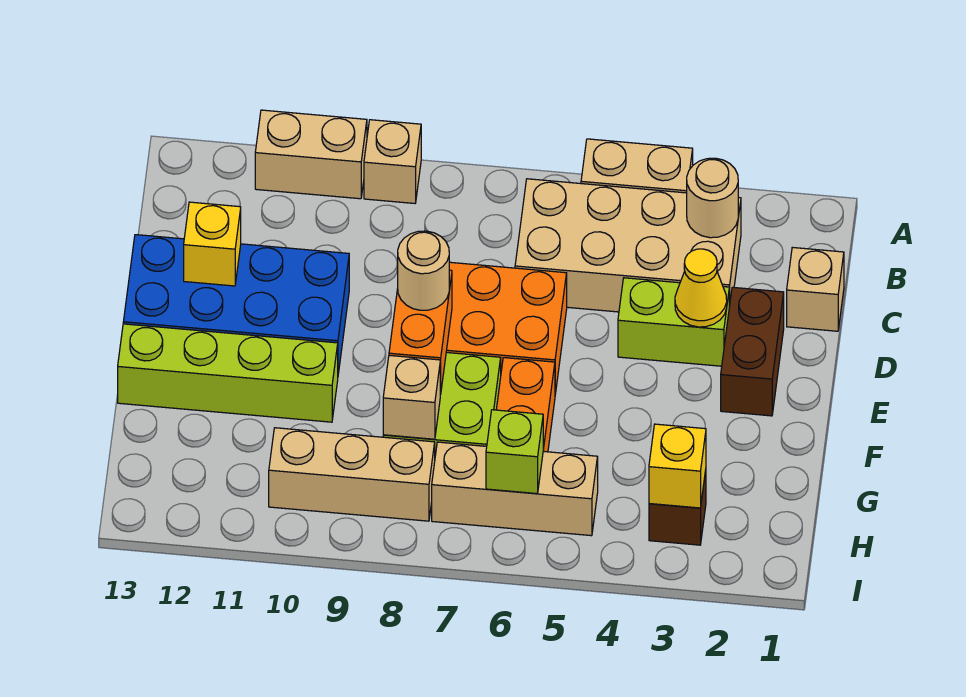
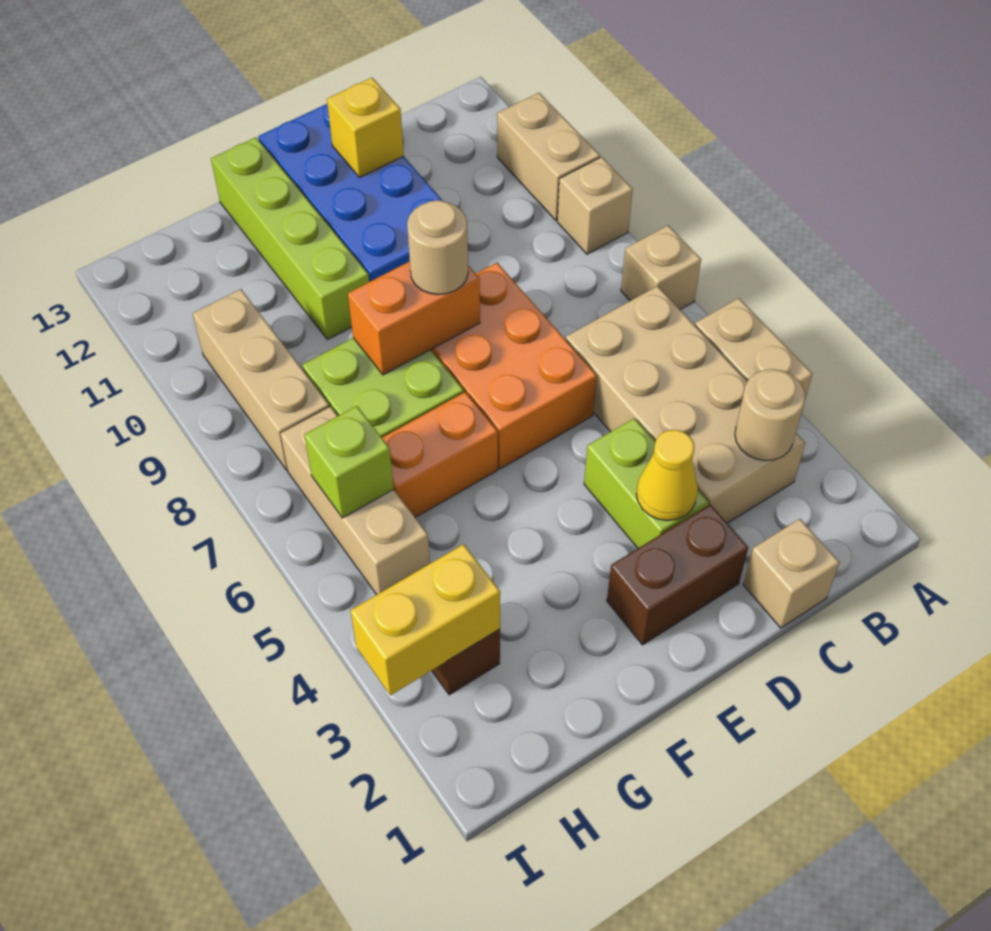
tan brick G8 level 2 -> tan brick A7 level 1
yellow brick H3 level 2 -> yellow brick H3:I3 level 2

